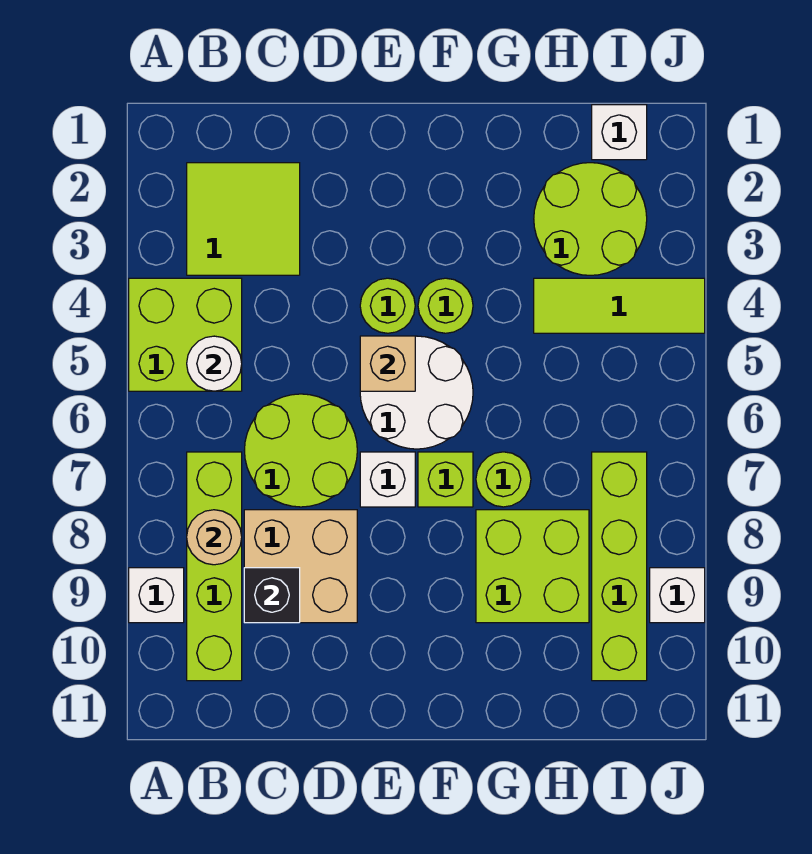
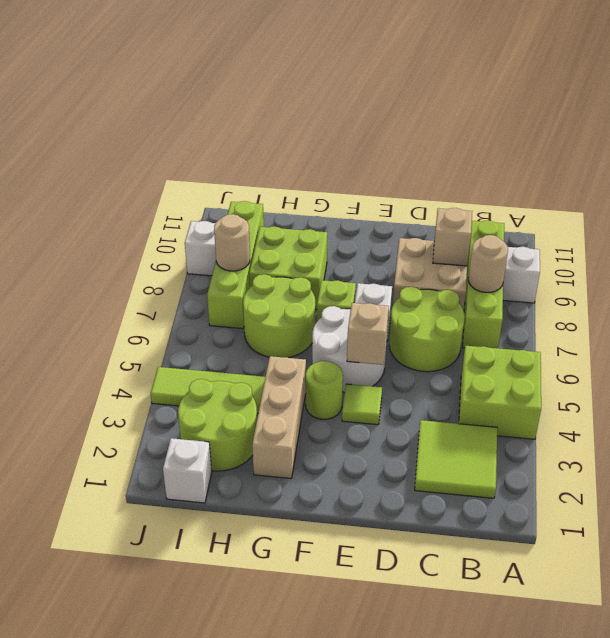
white round brick B5 level 2 -> none
black brick C9 level 2 -> tan brick C9 level 2
lime round brick E4 level 1 -> lime tile E4 level 1
none -> tan brick G2:G4 level 1
lime round brick G7 level 1 -> lime round brick G6:H7 level 1
none -> tan round brick I8 level 2

